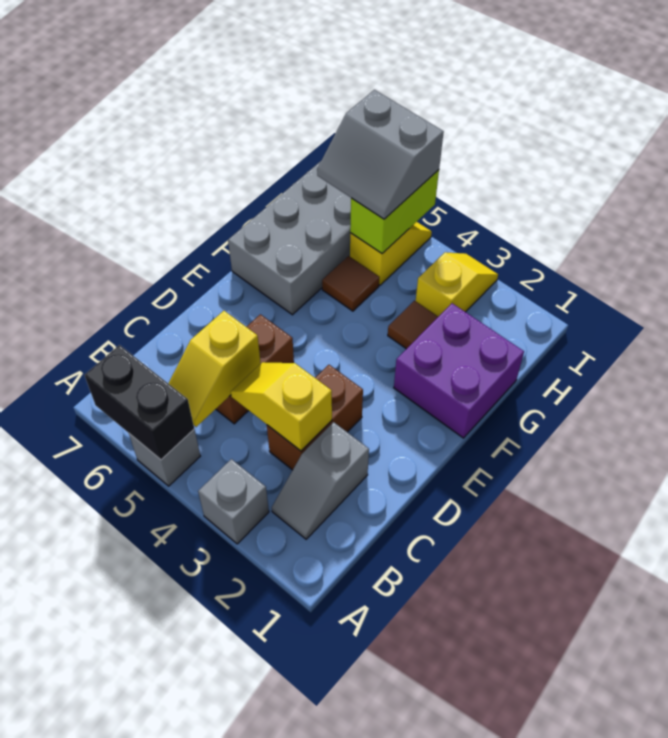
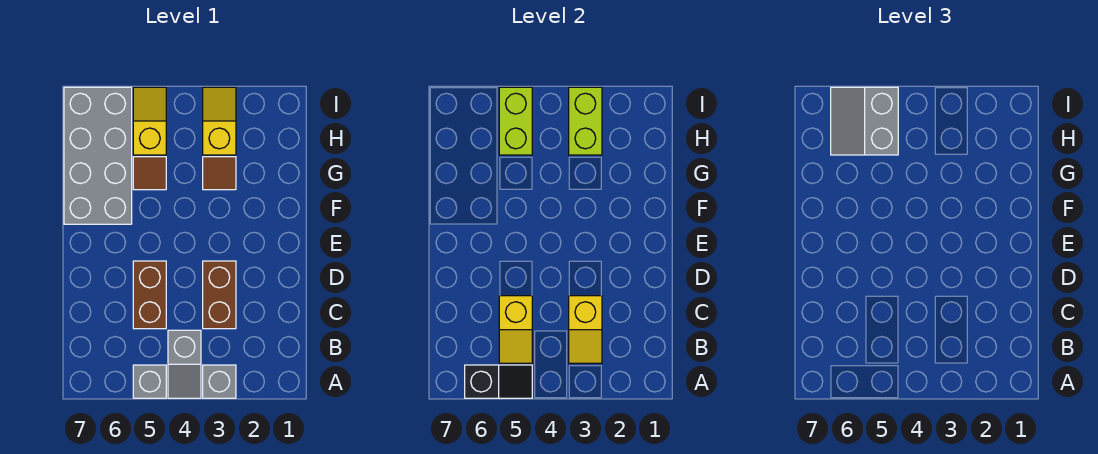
black brick A5:A6 level 2 -> black slope A5:A6 level 2 top 6
grey slope B2:C2 level 1 top C -> grey slope A4:B4 level 1 top B
yellow slope C3:C4 level 2 top 3 -> yellow slope B3:C3 level 2 top C
purple brick F1:G2 level 1 -> none
none -> lime brick H3:I3 level 2
grey slope H5:I6 level 3 top I -> grey slope H5:I6 level 3 top 5

